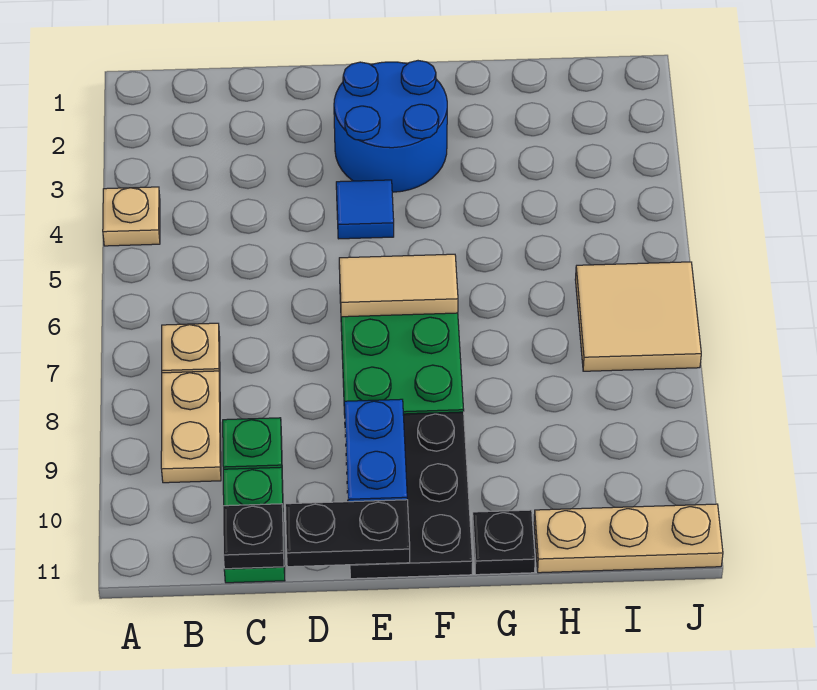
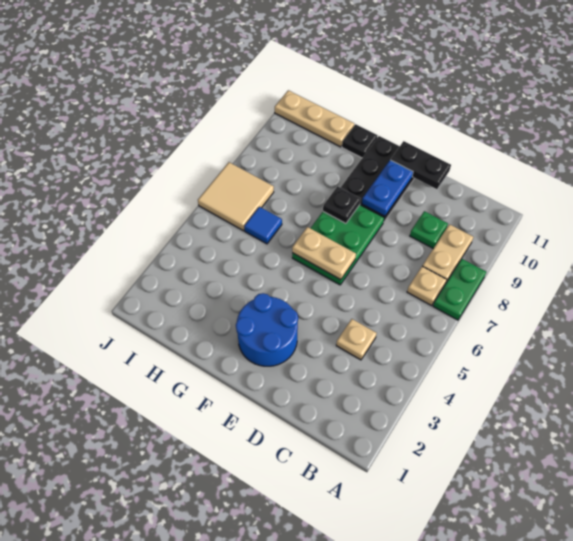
tan plate A4 level 1 -> tan plate C4 level 1
green plate C10:C11 level 1 -> green plate A7:A8 level 1
black plate C11 level 2 -> black plate F8 level 2
blue tile E4 level 1 -> blue tile H6 level 1
tan tile E6:F6 level 2 -> tan plate E6:F6 level 2

